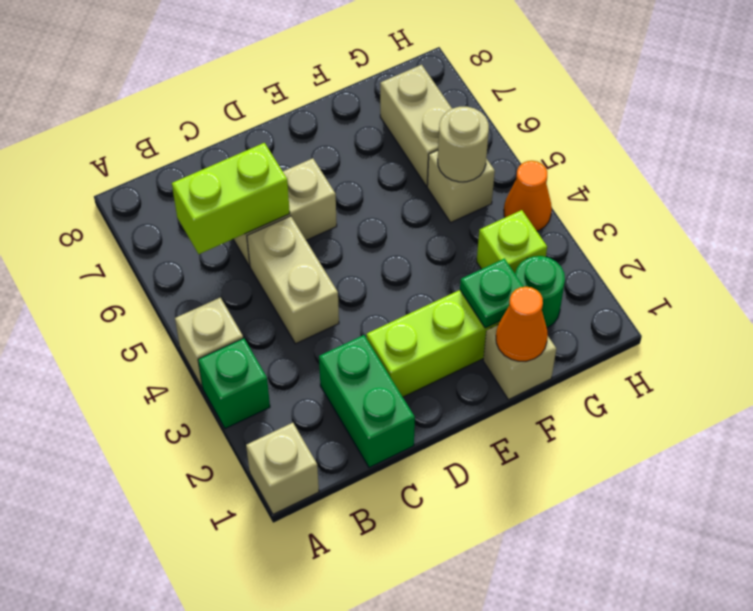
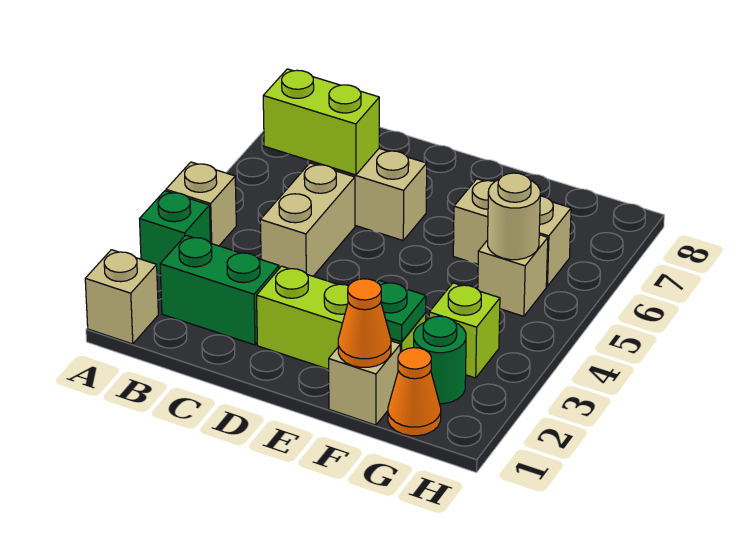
green brick C1:C2 level 1 -> green brick B2:C2 level 1
tan brick G6:G7 level 1 -> tan brick F6:G6 level 1
orange cone H4 level 1 -> orange cone G1 level 1

